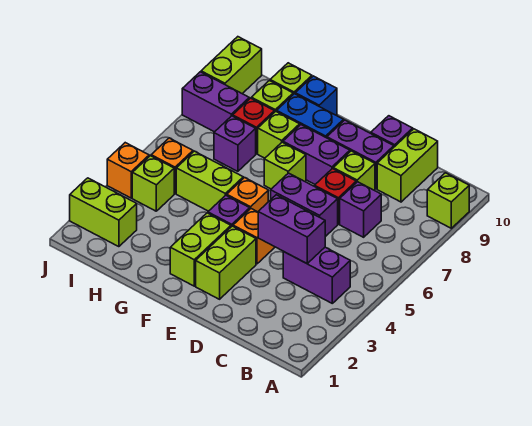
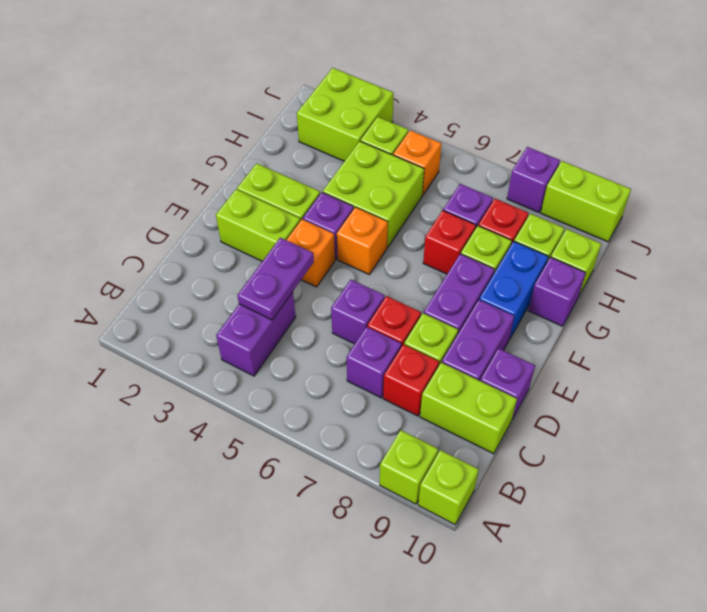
purple brick C4:D4 level 2 -> purple plate C4:D4 level 2
none -> red brick C8 level 1
purple brick D6:E6 level 1 -> purple brick D6 level 1
lime brick F7 level 1 -> lime brick A10 level 1
lime brick G5:H5 level 1 -> lime brick G4:H5 level 1
none -> red brick G7 level 1
blue brick G10 level 1 -> purple brick G10 level 1
lime brick I2:J2 level 1 -> lime brick I2:J3 level 1
purple brick I8:J8 level 1 -> purple brick J8 level 1
orange brick J4 level 1 -> none

